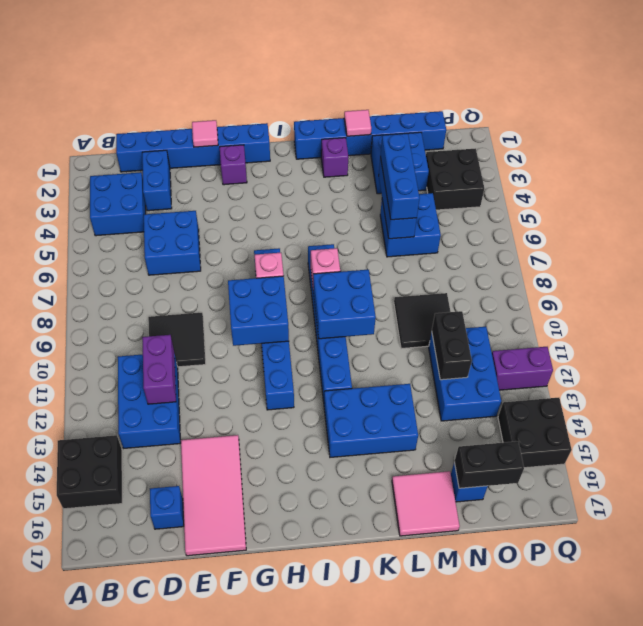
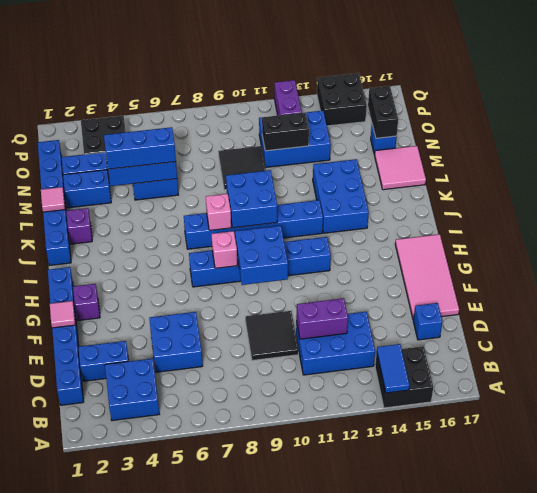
none -> blue tile A14:B14 level 2
pink tile E14:F17 level 1 -> pink tile E16:H17 level 1

